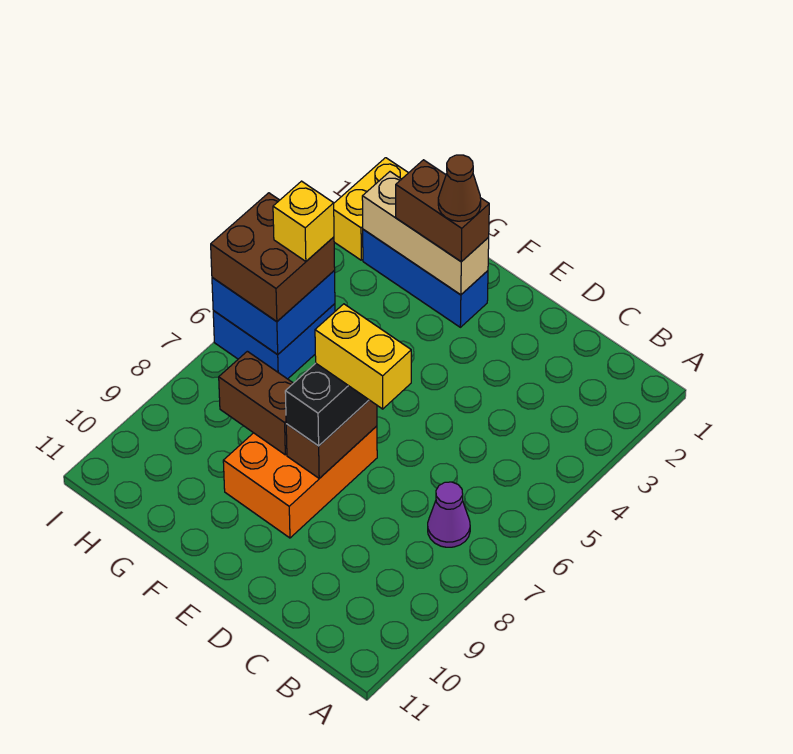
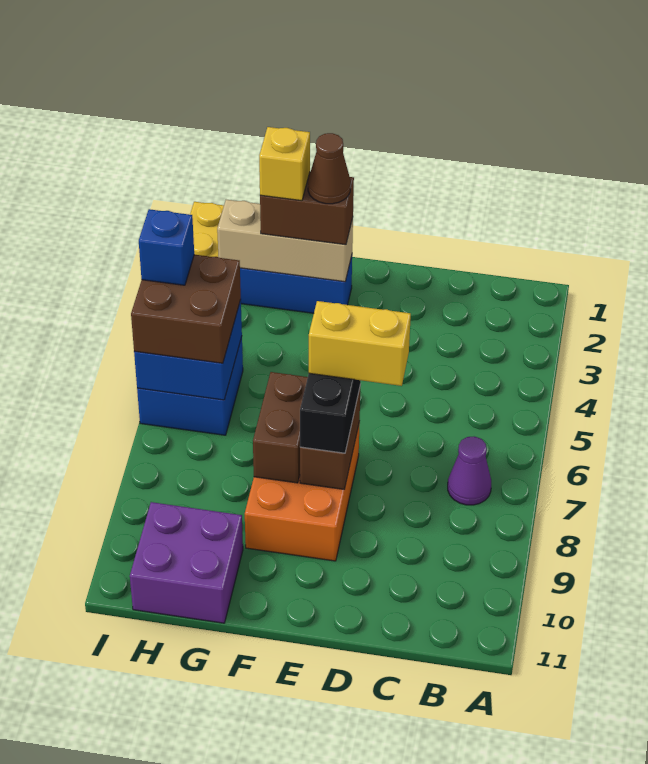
brown brick F8:G8 level 2 -> brown brick F7:F8 level 2
none -> purple brick G10:H11 level 1
yellow brick H5 level 4 -> yellow brick G2 level 4
none -> blue brick I5 level 4

